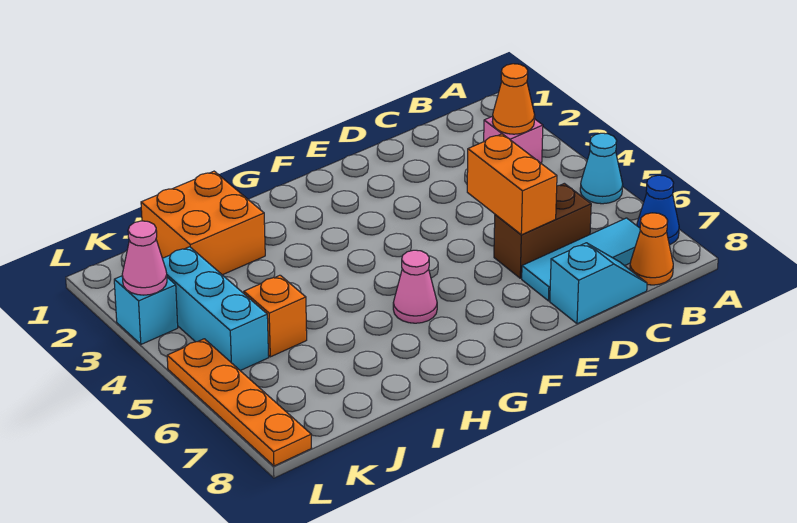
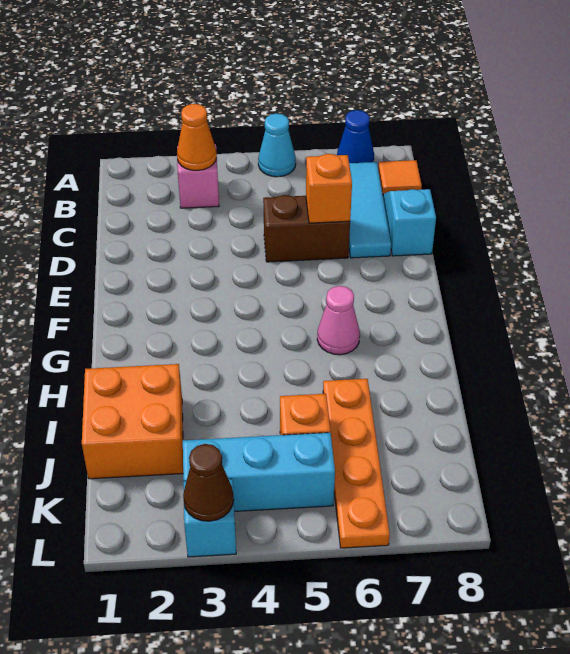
orange cone B8 level 1 -> orange tile B8 level 1
brown brick C6:D6 level 1 -> brown brick D5:D6 level 1
orange brick D5:D6 level 2 -> orange brick D6 level 2
pink cone L3 level 2 -> brown cone L3 level 2
orange plate L5:L8 level 1 -> orange plate I6:L6 level 1

